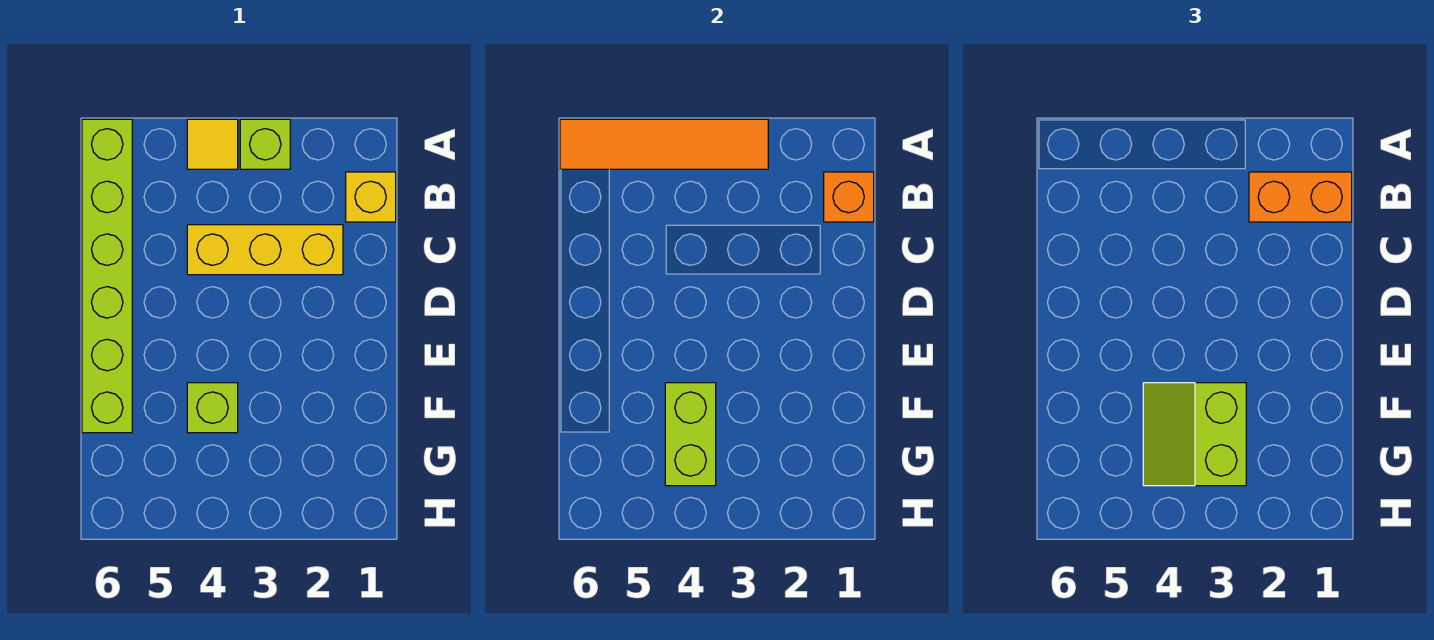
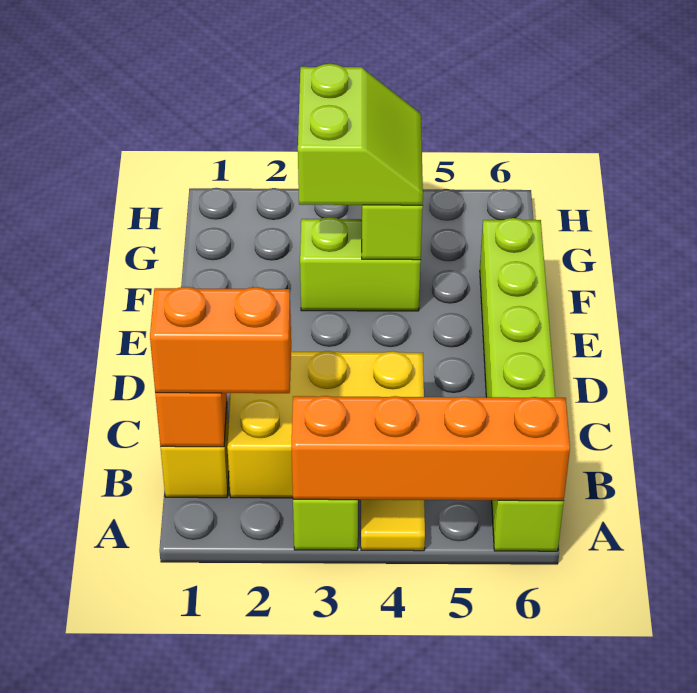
orange tile A3:A6 level 2 -> orange brick A3:A6 level 2
yellow brick C2:C4 level 1 -> yellow brick B2:C4 level 1
lime brick F4 level 1 -> lime brick F3:F4 level 1

